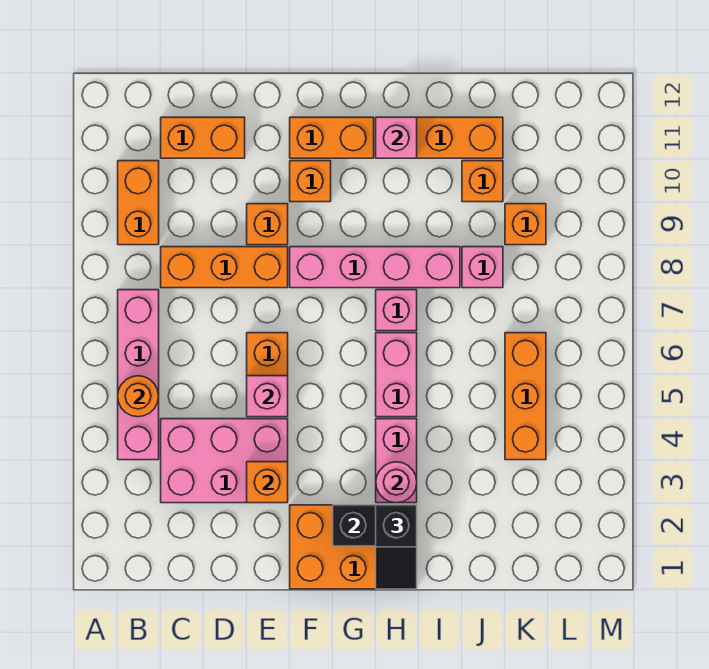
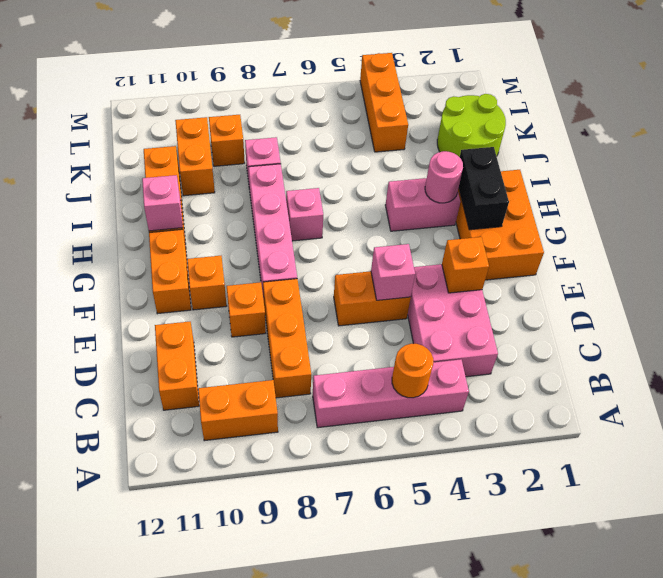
black slope H1:H2 level 3 top 2 -> none
pink brick H5:H6 level 1 -> none
none -> lime round brick J1:K2 level 1
orange brick J10 level 1 -> orange brick J10:K10 level 1
orange brick K4:K6 level 1 -> orange brick K4:M4 level 1

